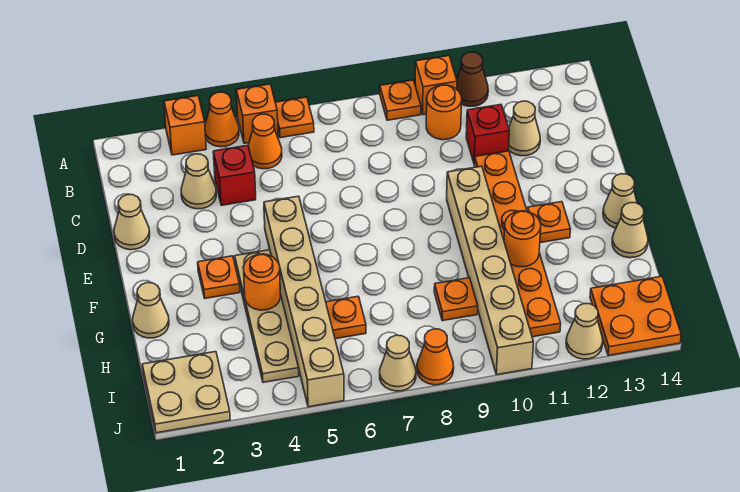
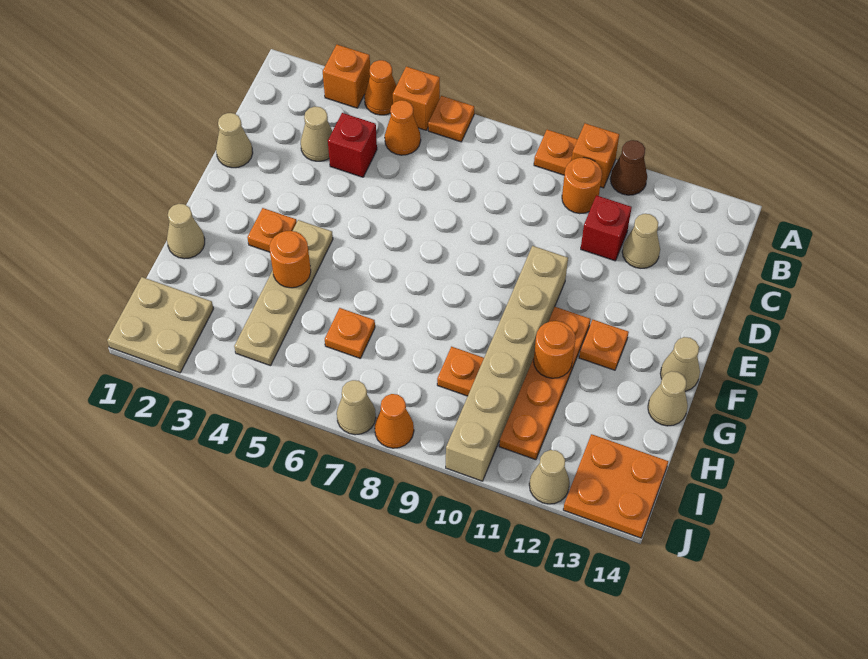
orange plate D11:I11 level 1 -> orange plate F11:I11 level 1
tan brick E5:J5 level 1 -> none

